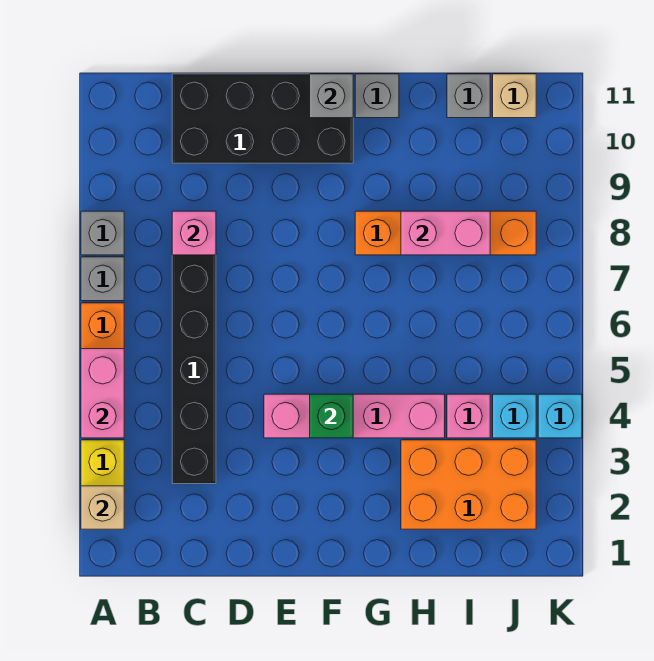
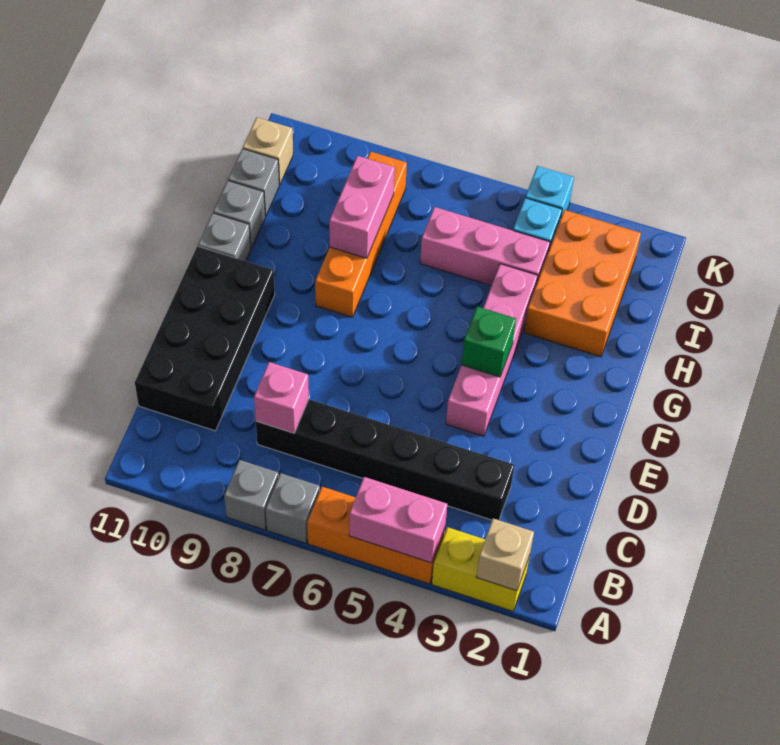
grey brick F11 level 2 -> grey brick H11 level 1
pink brick I4 level 1 -> pink brick I4:I6 level 1

